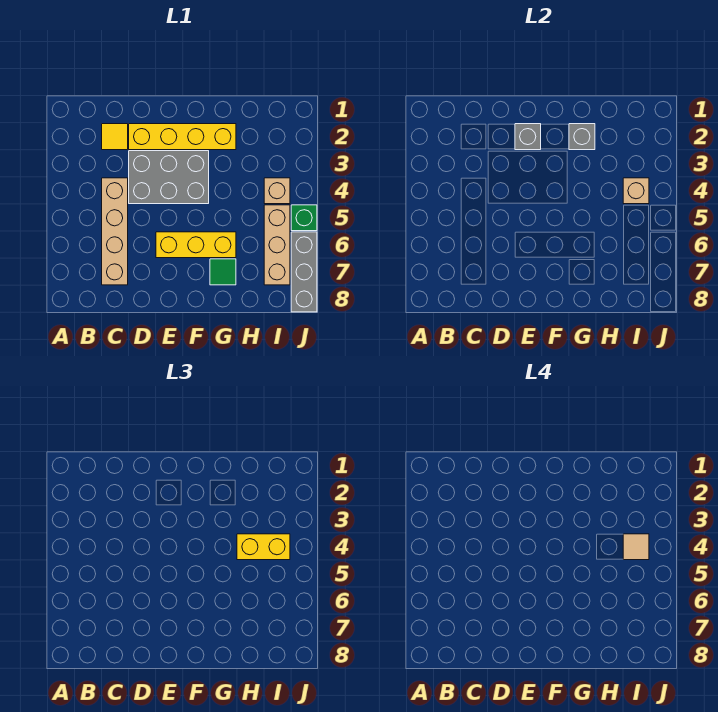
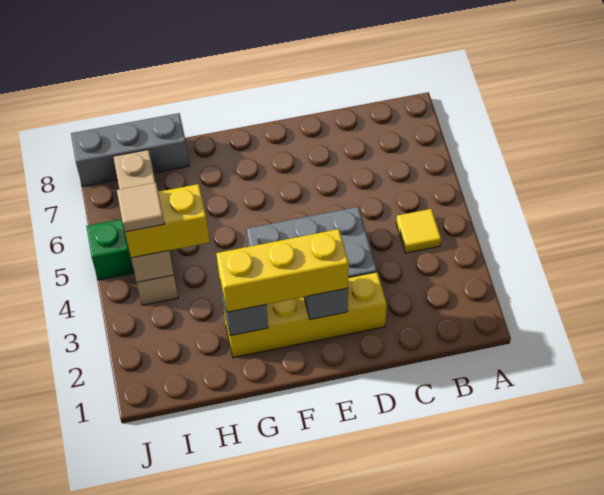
yellow tile C2 level 1 -> yellow tile B4 level 1
tan brick C4:C7 level 1 -> none
yellow brick E6:G6 level 1 -> yellow brick E2:G2 level 3
green tile G7 level 1 -> none
grey brick J6:J8 level 1 -> grey brick H8:J8 level 1

